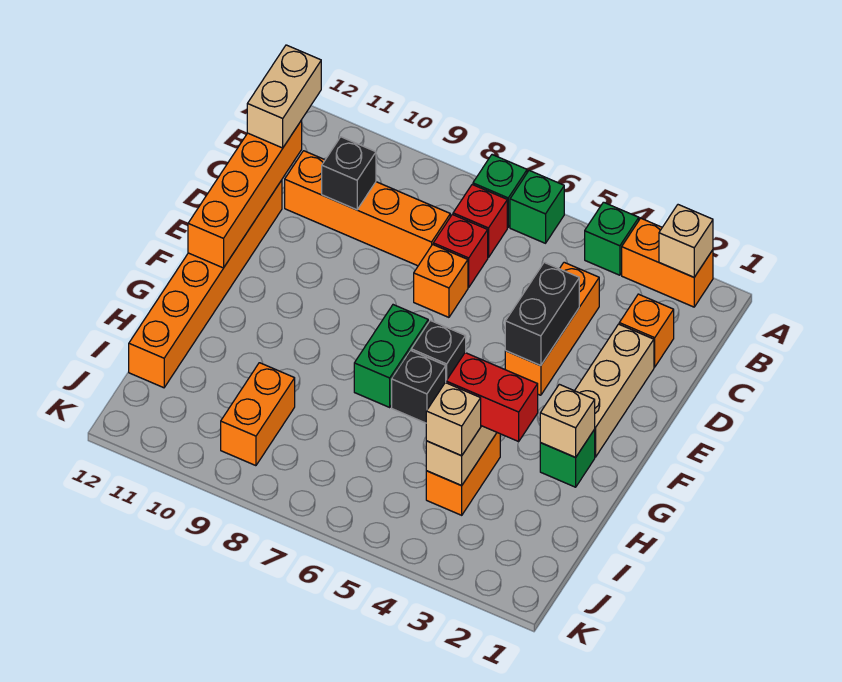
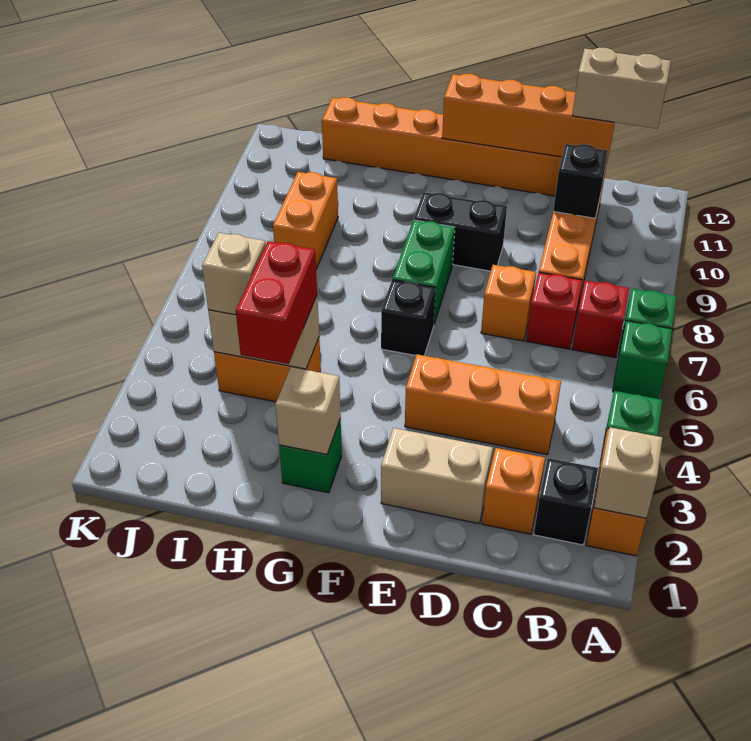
tan brick D2:F2 level 1 -> tan brick D2:E2 level 1
black brick D4:E4 level 2 -> black brick E9:F9 level 1
green brick F7:G7 level 1 -> green brick F7:F8 level 1
black brick G6 level 1 -> black brick B2 level 1
orange brick I9:J9 level 1 -> orange brick I8:I9 level 1

